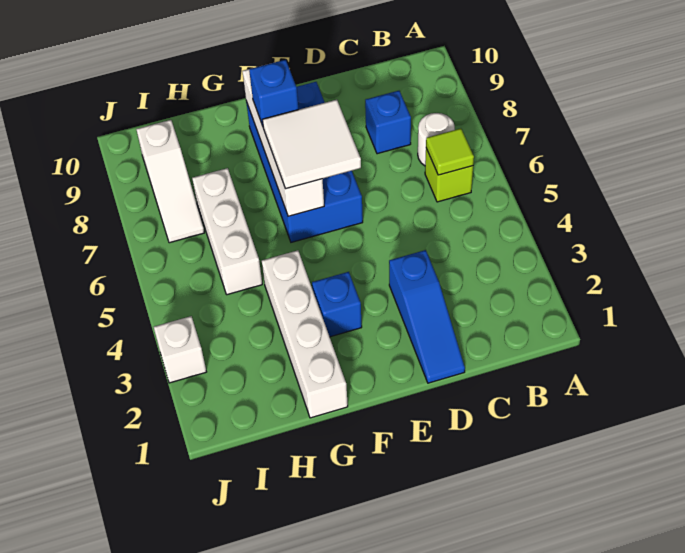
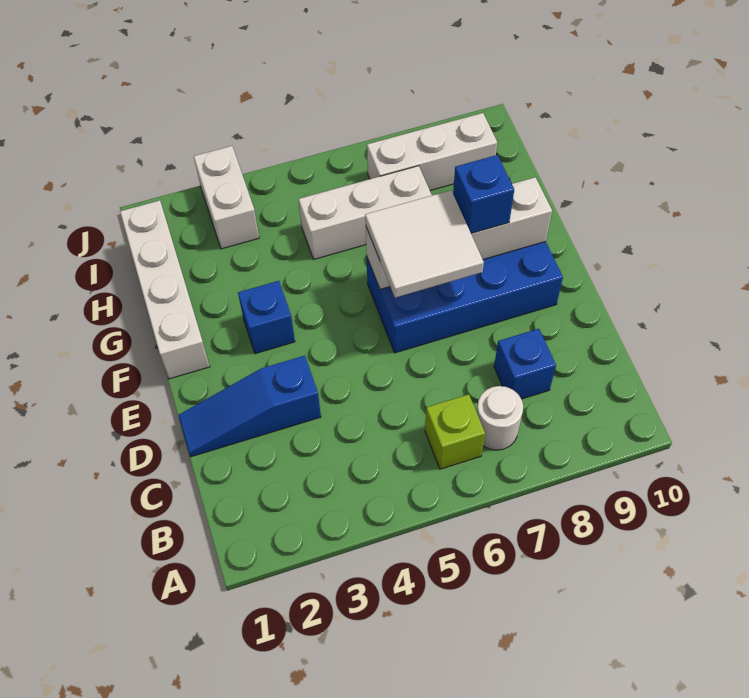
lime tile B6 level 2 -> none
white brick G1:G4 level 1 -> white brick F1:I1 level 1
white slope I7:I9 level 1 top 9 -> white brick I7:I9 level 1
white brick J3 level 1 -> white brick I3:J3 level 1

